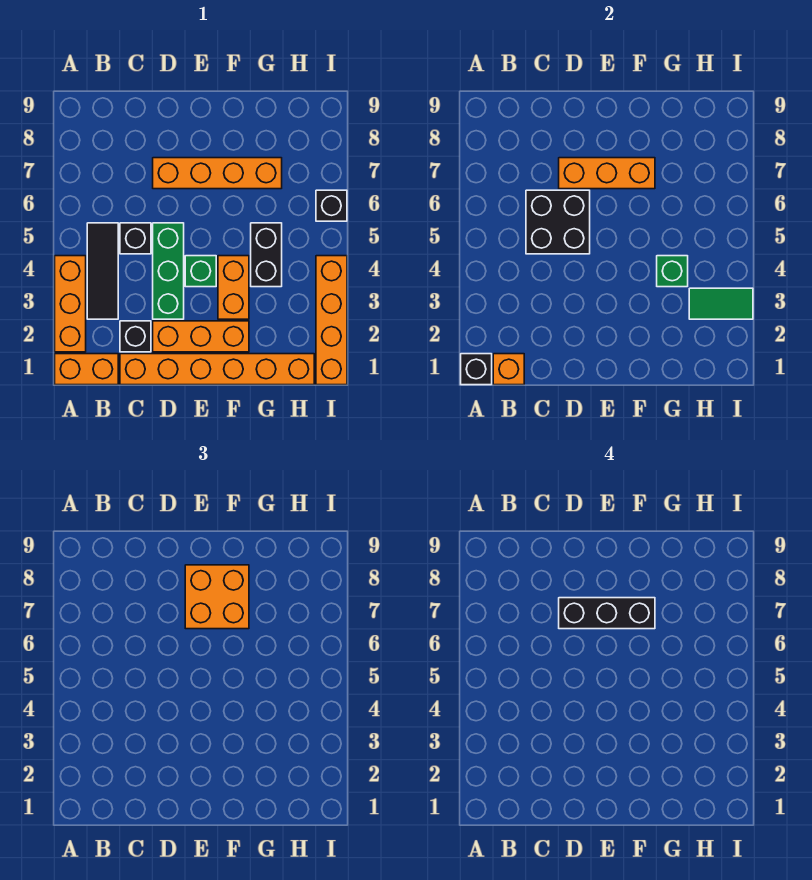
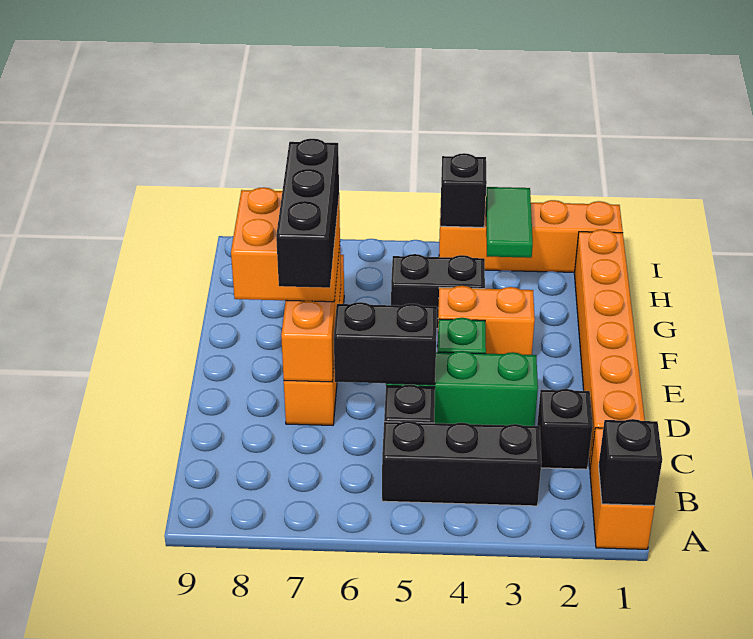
orange brick A2:A4 level 1 -> none
orange brick B1 level 2 -> none
black tile B3:B5 level 1 -> black brick B3:B5 level 1
black brick C5:D6 level 2 -> black brick D5:D6 level 2
orange brick D2:F2 level 1 -> none
green brick G4 level 2 -> none
black brick I6 level 1 -> black brick I4 level 2

